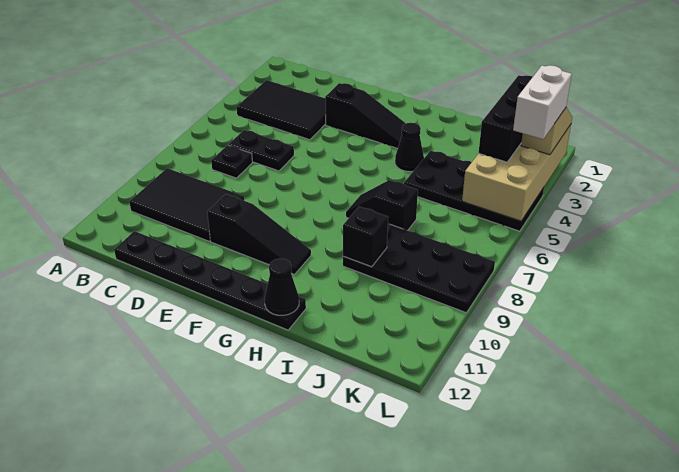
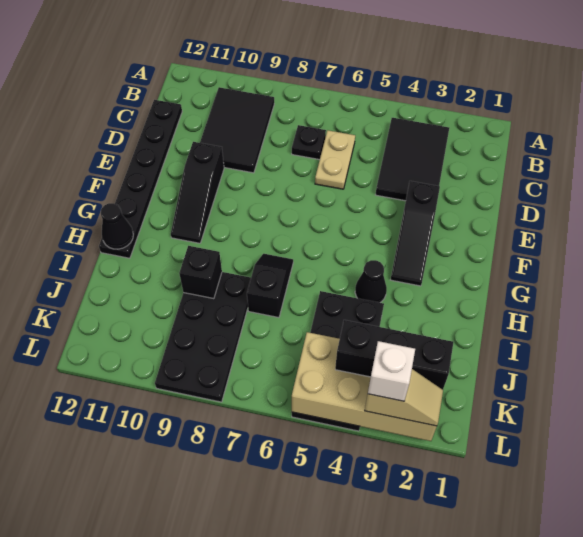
black plate C6:D6 level 1 -> tan plate C6:D6 level 1
white brick L3:L4 level 4 -> white brick L3 level 4

